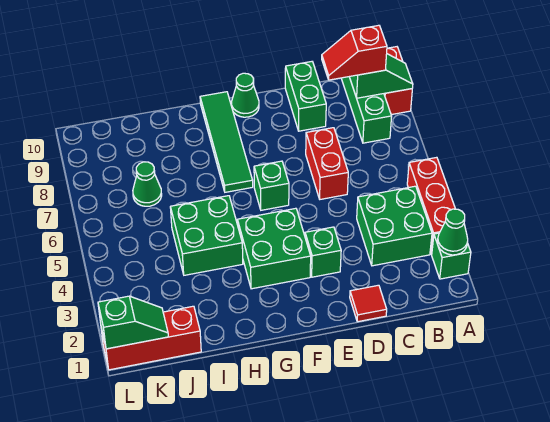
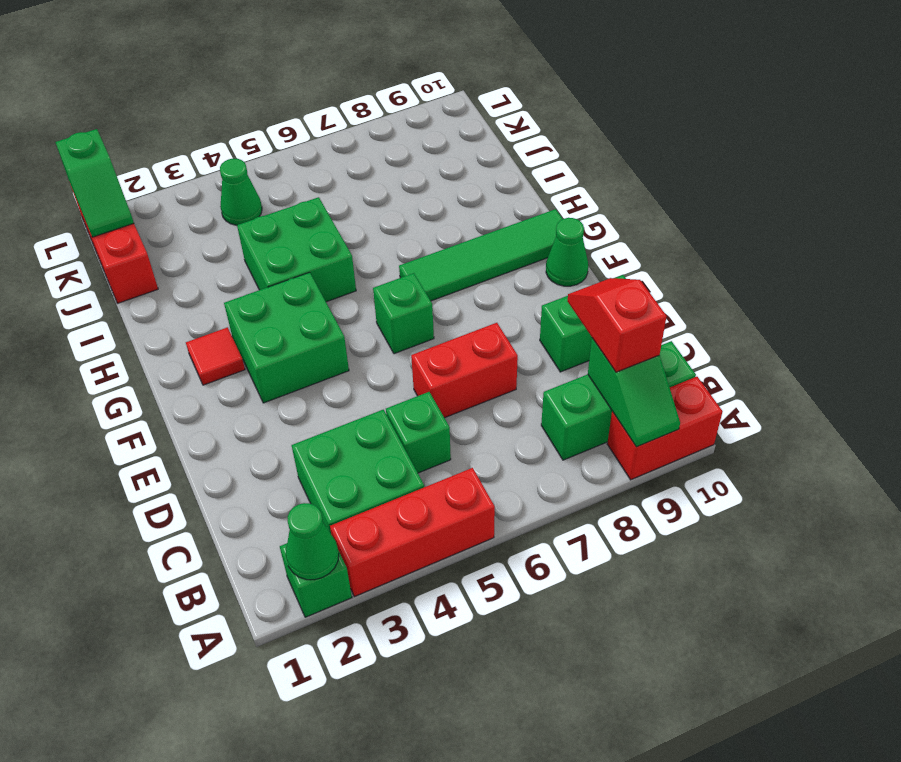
red tile D1 level 1 -> red tile G2 level 1
green brick E3 level 1 -> green brick C5 level 1
green cone J7 level 1 -> green cone K4 level 1

